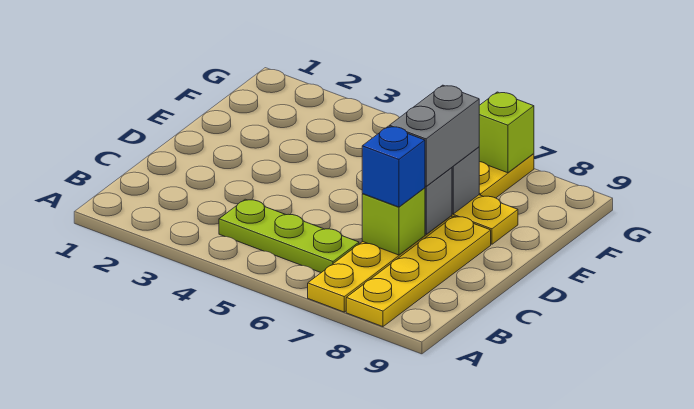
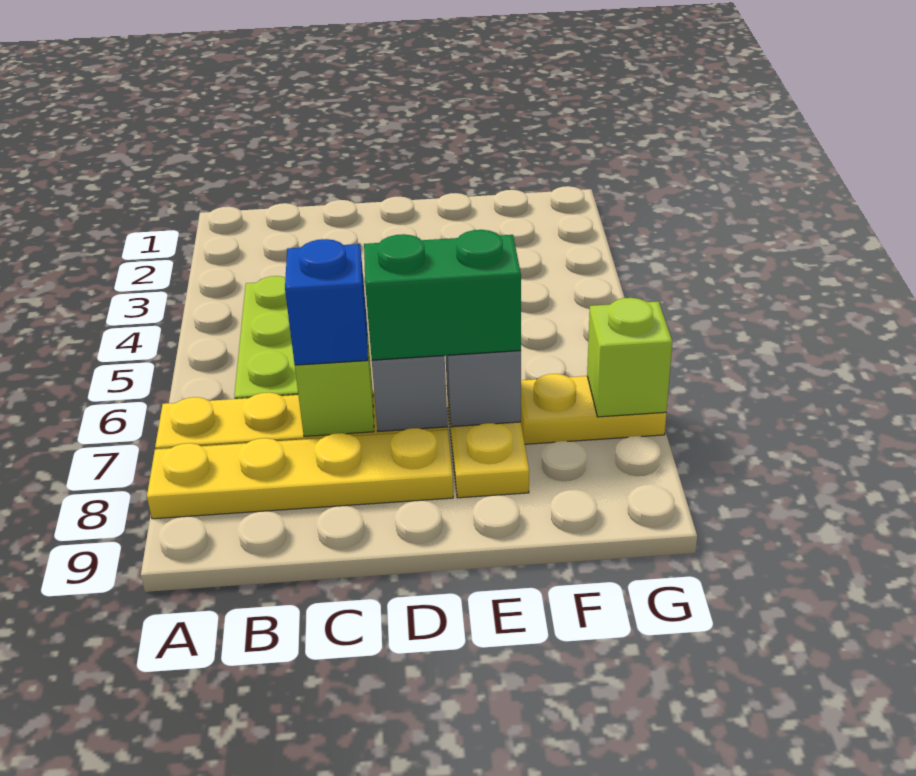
grey brick D7:E7 level 3 -> green brick D7:E7 level 3

